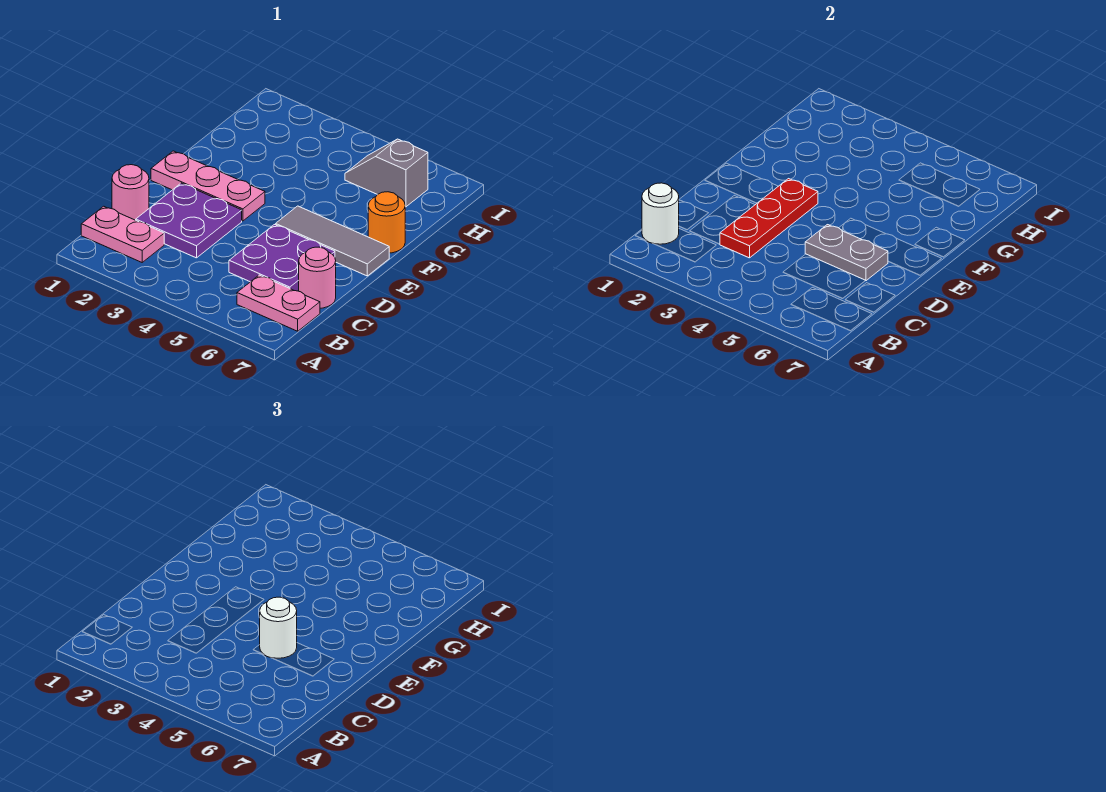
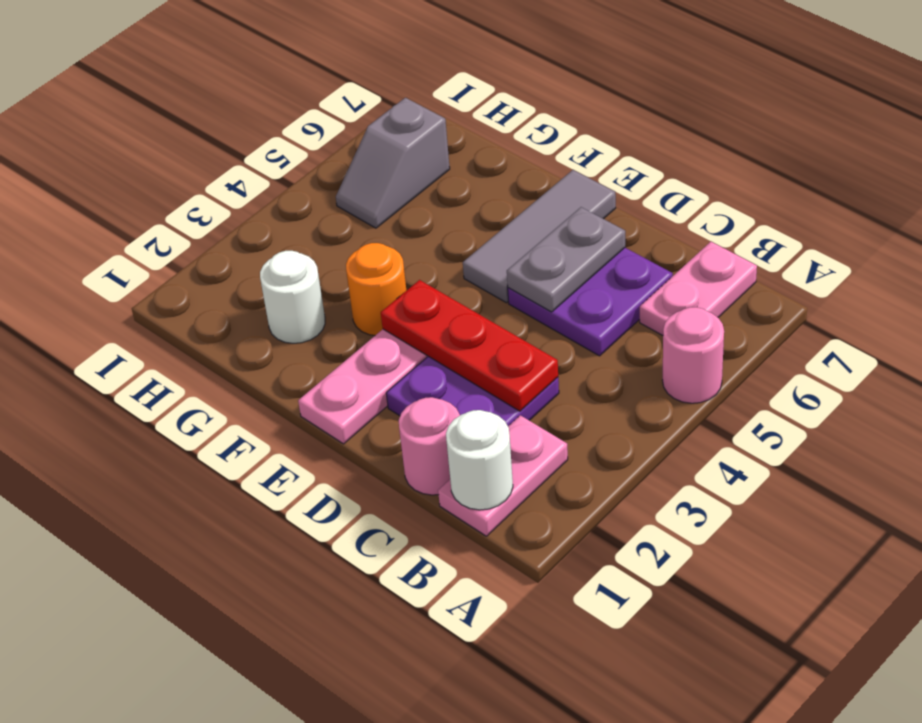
pink round brick C7 level 1 -> pink round brick A5 level 1
white round brick D5 level 3 -> white round brick G2 level 1
orange round brick F7 level 1 -> orange round brick F3 level 1

